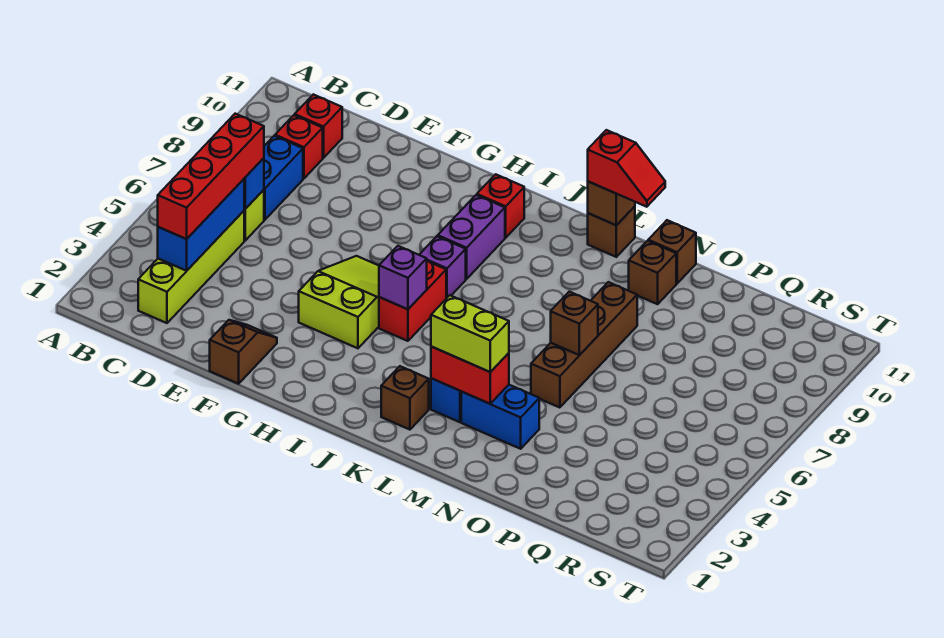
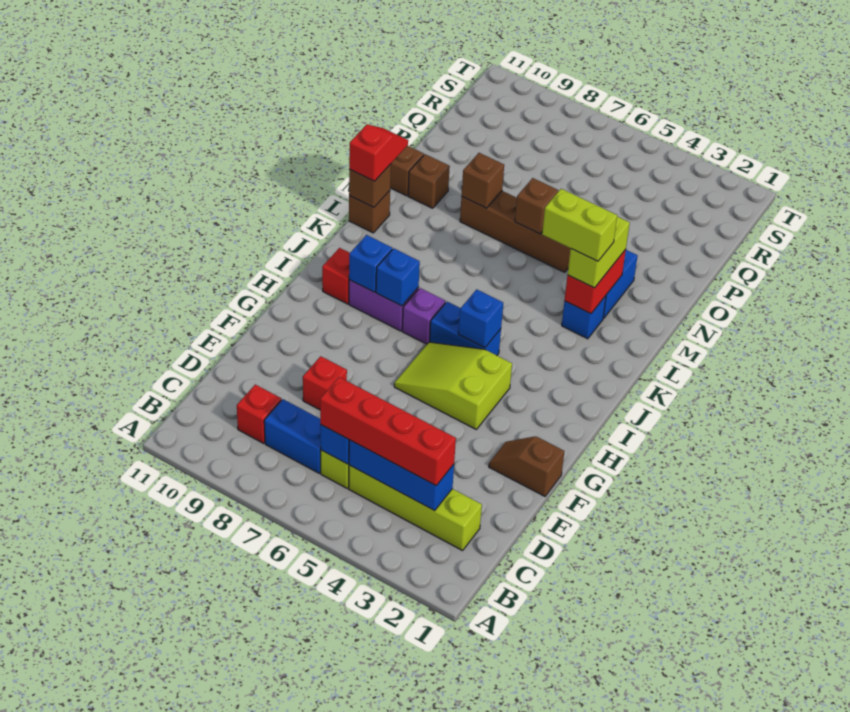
red brick C10 level 1 -> red brick E8 level 1
red brick I5:I6 level 1 -> blue brick I5:I6 level 1
purple brick I5 level 2 -> blue brick I5 level 2
none -> blue brick I8 level 2
none -> blue brick I9 level 2
brown brick K2 level 1 -> brown brick N8 level 2
none -> lime brick L3:L4 level 4

